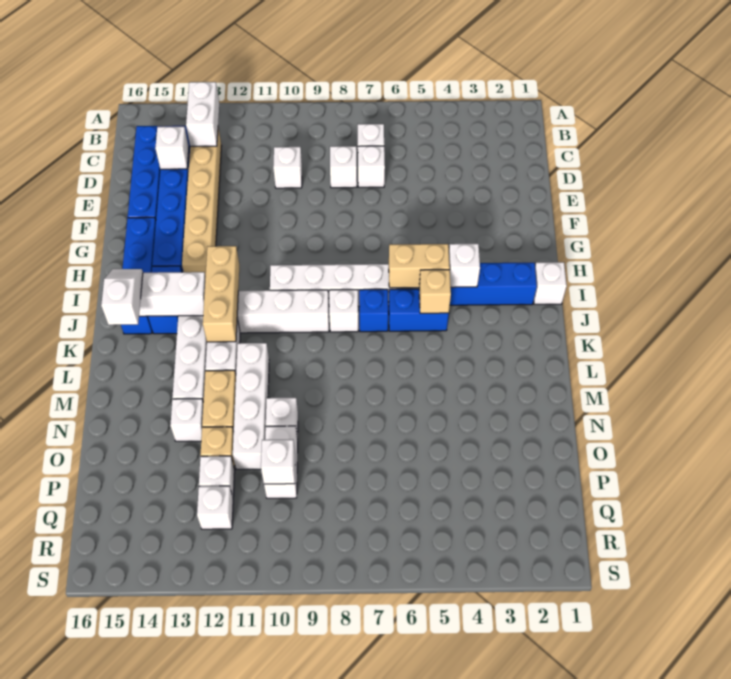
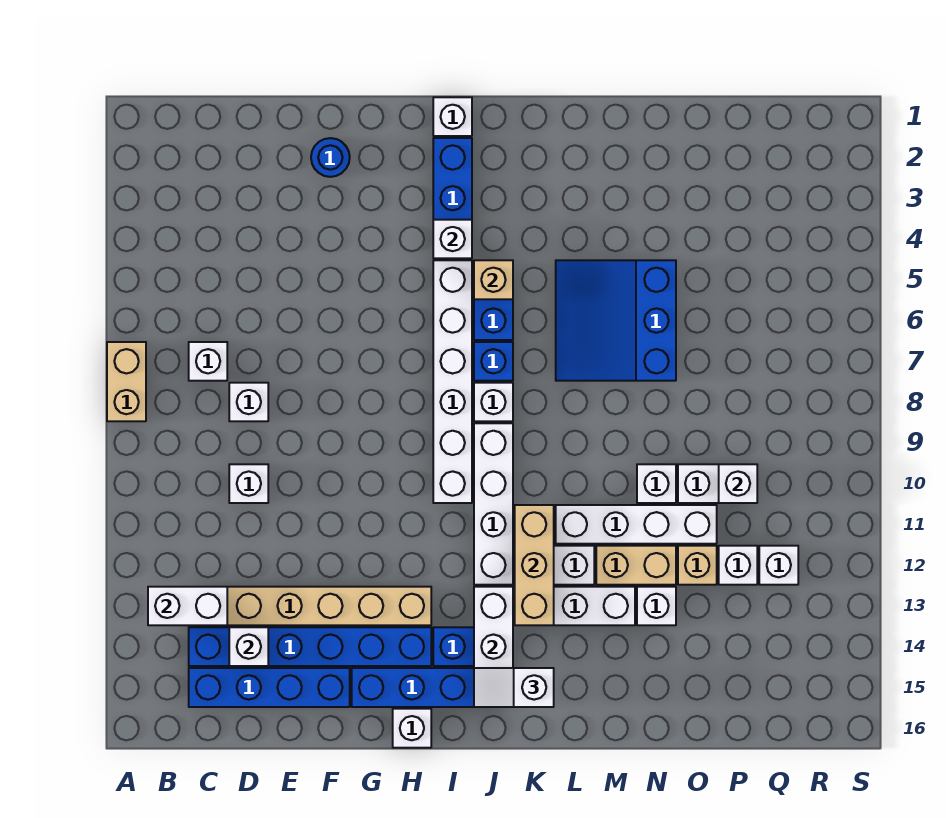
white brick D7 level 1 -> white brick H16 level 1
none -> blue round brick F2 level 1
tan brick I5:I6 level 2 -> tan brick A7:A8 level 1
tan brick I12:K12 level 2 -> tan brick K11:K13 level 2
none -> blue slope L5:N7 level 1 top N

